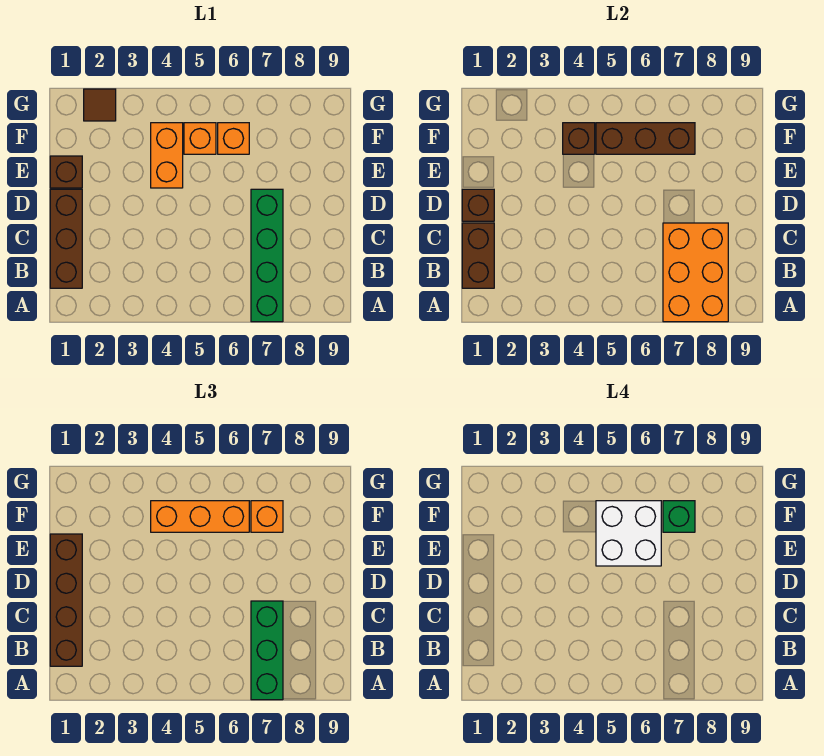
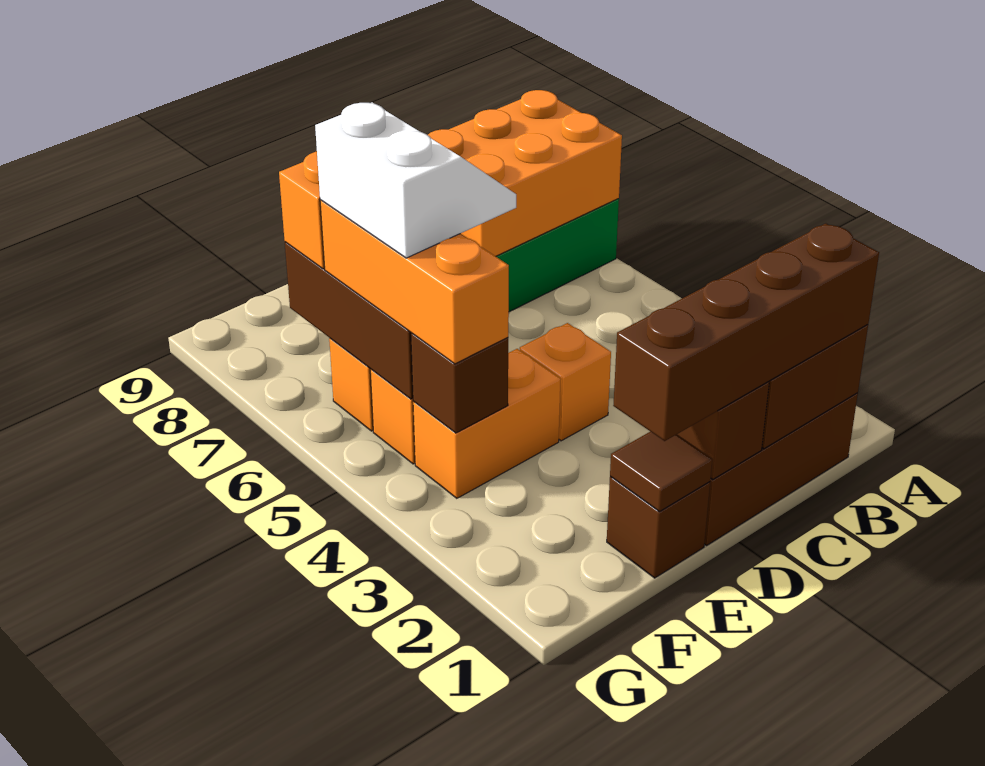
green brick A7:C7 level 3 -> none
none -> orange brick D4 level 1
white brick E5:F6 level 4 -> white slope E5:F6 level 4 top F
green brick F7 level 4 -> none
brown tile G2 level 1 -> brown tile E1 level 2

